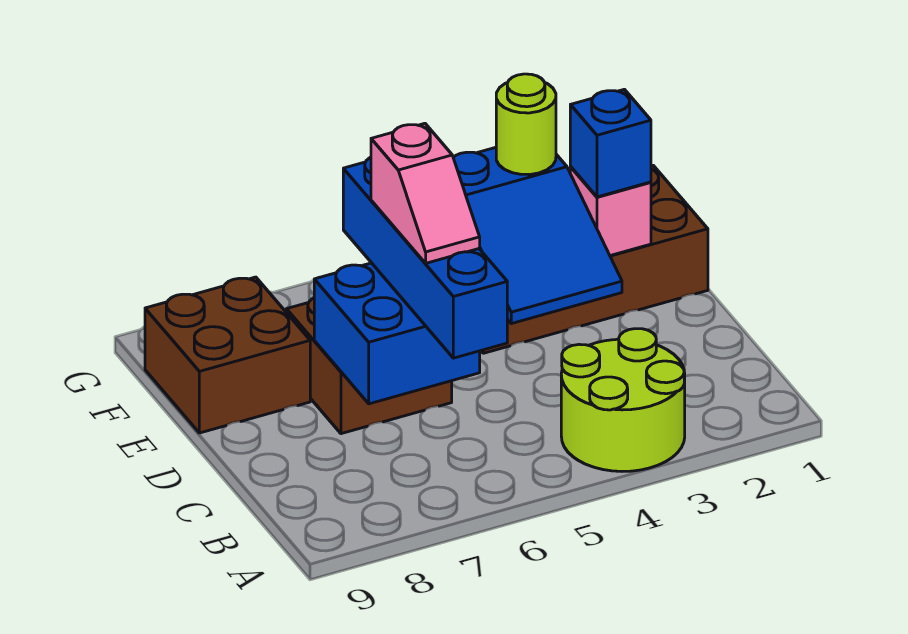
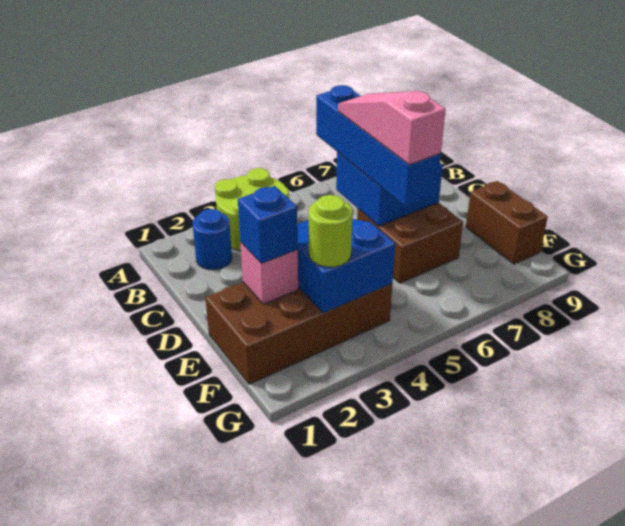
none -> blue round brick B2 level 1
pink slope C6:D6 level 4 top D -> pink slope C6:E6 level 4 top E
brown brick E8:F9 level 1 -> brown brick E9:F9 level 1

